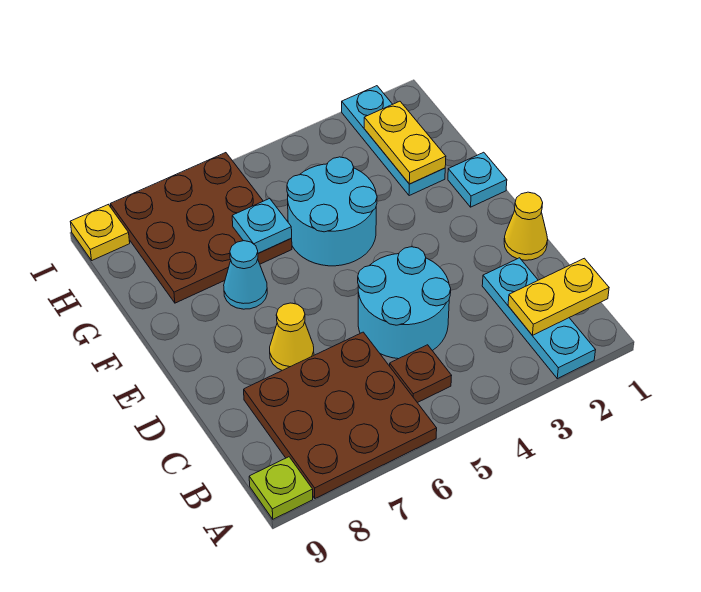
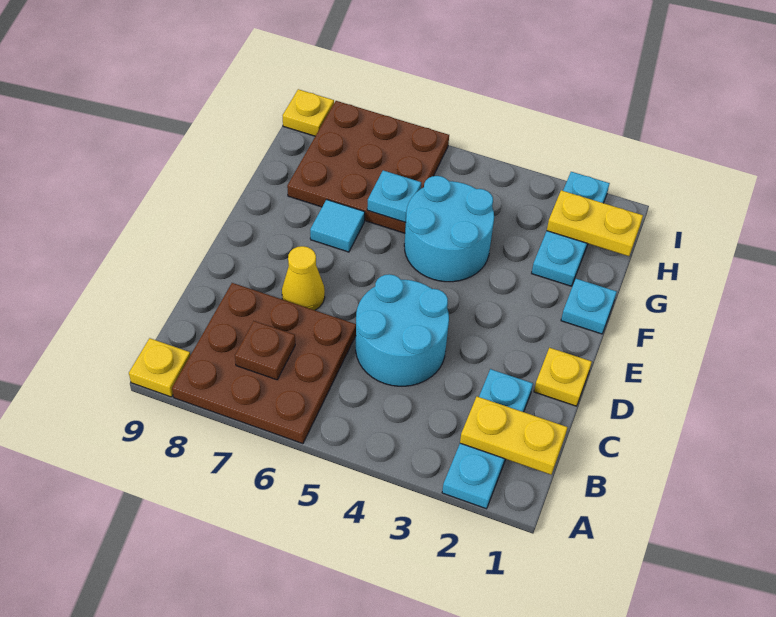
lime plate A9 level 1 -> yellow plate A9 level 1
brown plate B5 level 1 -> brown plate B7 level 2
yellow cone D1 level 1 -> yellow plate D1 level 1
cyan cone F7 level 1 -> cyan tile F7 level 1
yellow plate G2:H2 level 2 -> yellow plate H1:H2 level 2

